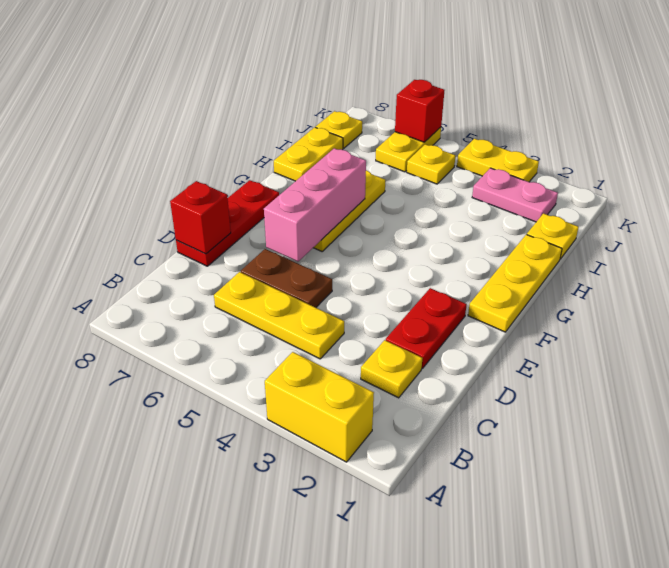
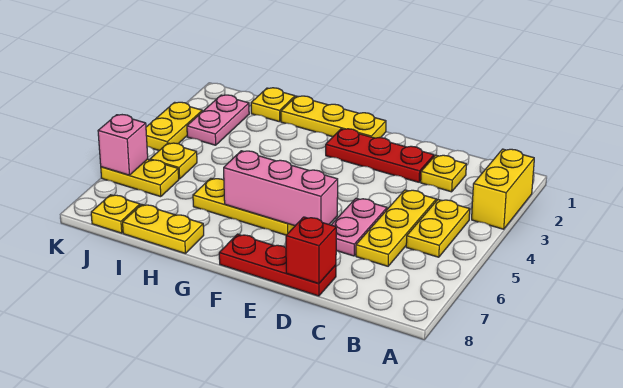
none -> yellow plate B4:B5 level 1
red plate D2:E2 level 1 -> red plate D2:F2 level 1
brown plate D5:D6 level 1 -> pink plate D5:D6 level 1
red brick K6 level 2 -> pink brick K6 level 2

